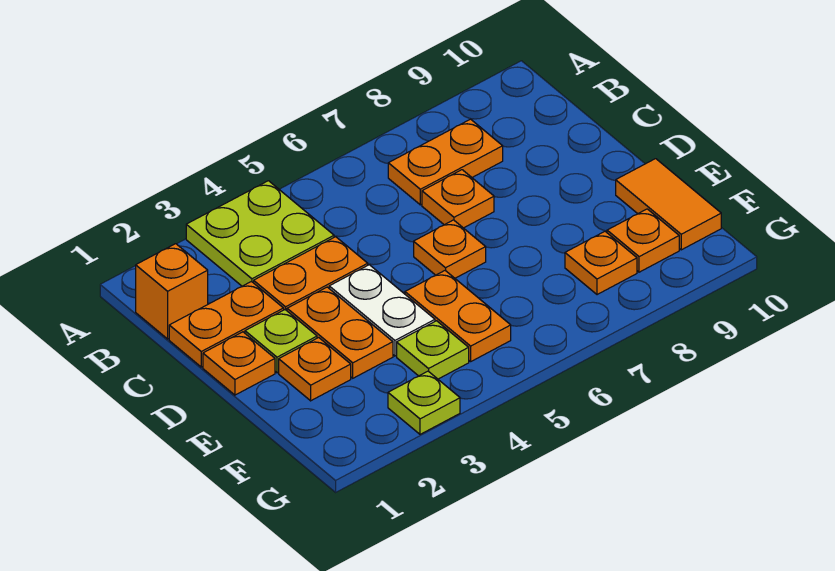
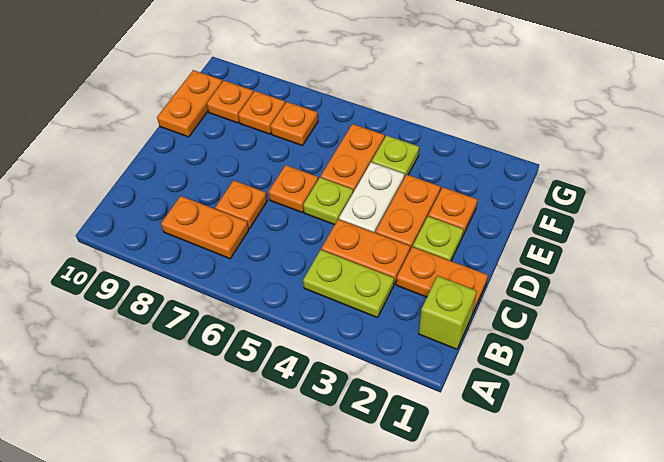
lime plate A3:B4 level 1 -> lime plate B3:B4 level 1
orange brick B1 level 1 -> lime brick B1 level 1
orange plate D1 level 1 -> orange plate F7 level 1
orange tile E10:F10 level 1 -> orange plate E10:F10 level 1
lime plate G3 level 1 -> lime plate D5 level 1

